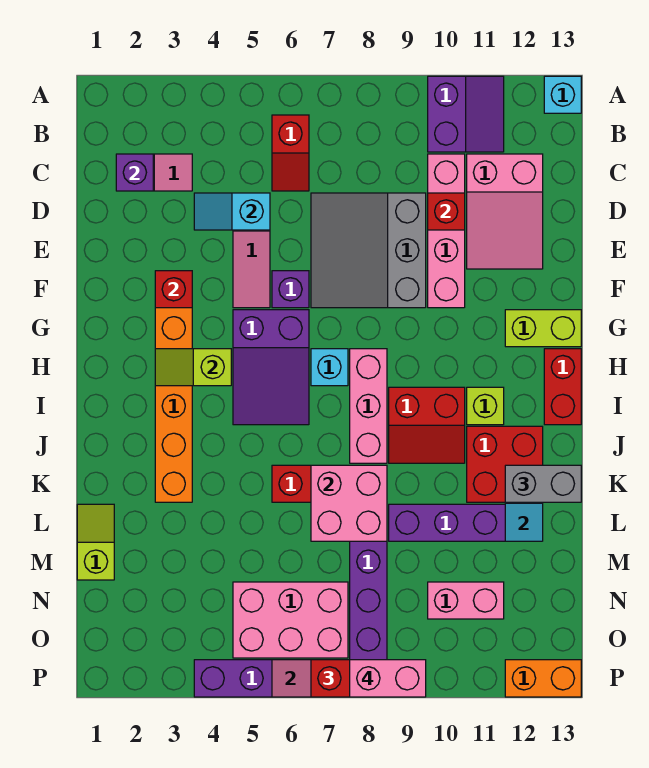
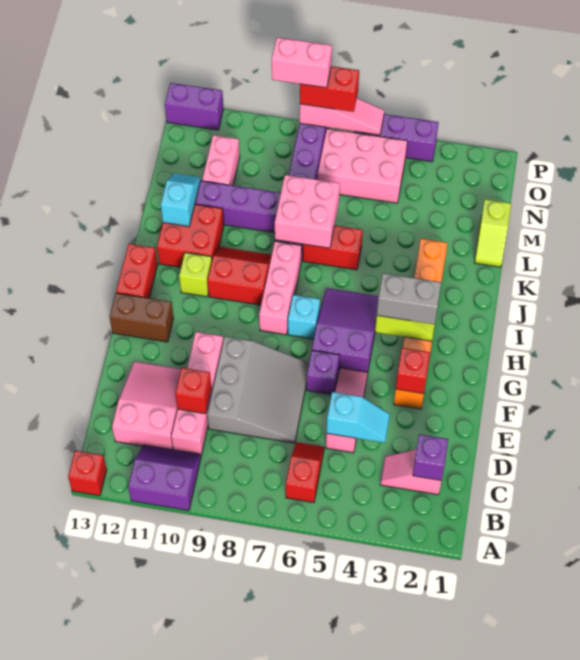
purple slope A10:B11 level 1 top 10 -> purple slope A10:B11 level 1 top A
cyan brick A13 level 1 -> red brick A13 level 1
lime brick G12:G13 level 1 -> brown brick G12:G13 level 1
grey brick K12:K13 level 3 -> grey brick H3:H4 level 3
pink brick N10:N11 level 1 -> pink brick M11:N11 level 1
orange brick P12:P13 level 1 -> purple brick P12:P13 level 1

